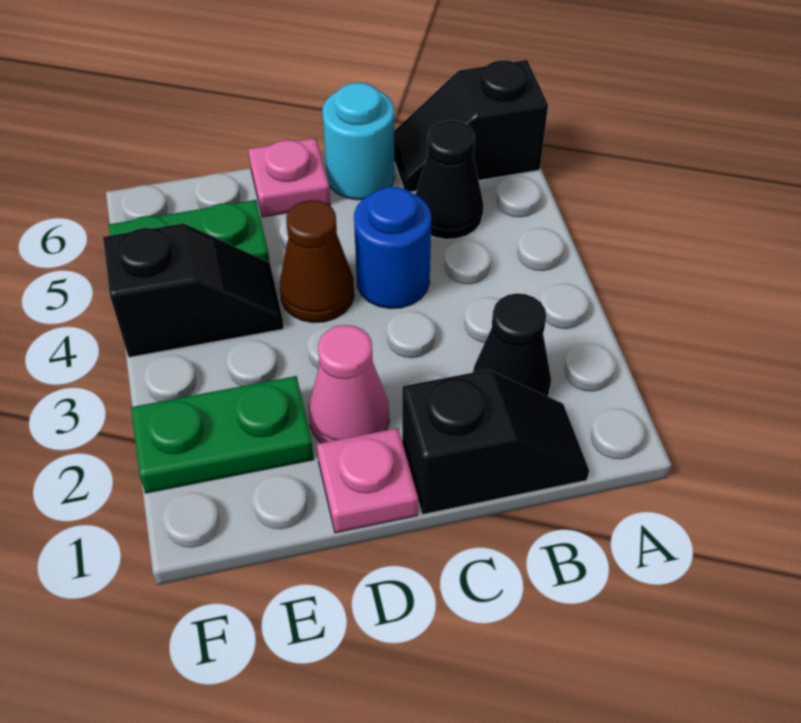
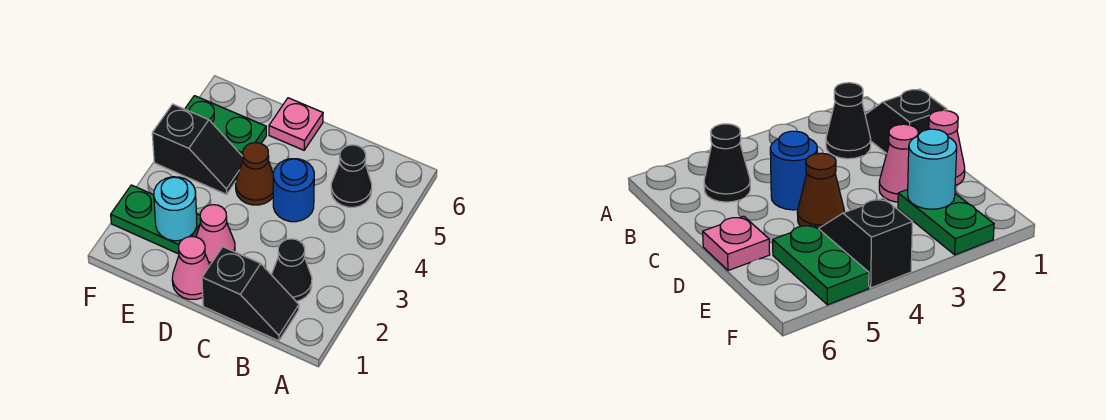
black slope A6:B6 level 1 top A -> none
cyan round brick C6 level 1 -> cyan round brick E2 level 2
pink plate D1 level 1 -> pink cone D1 level 1

